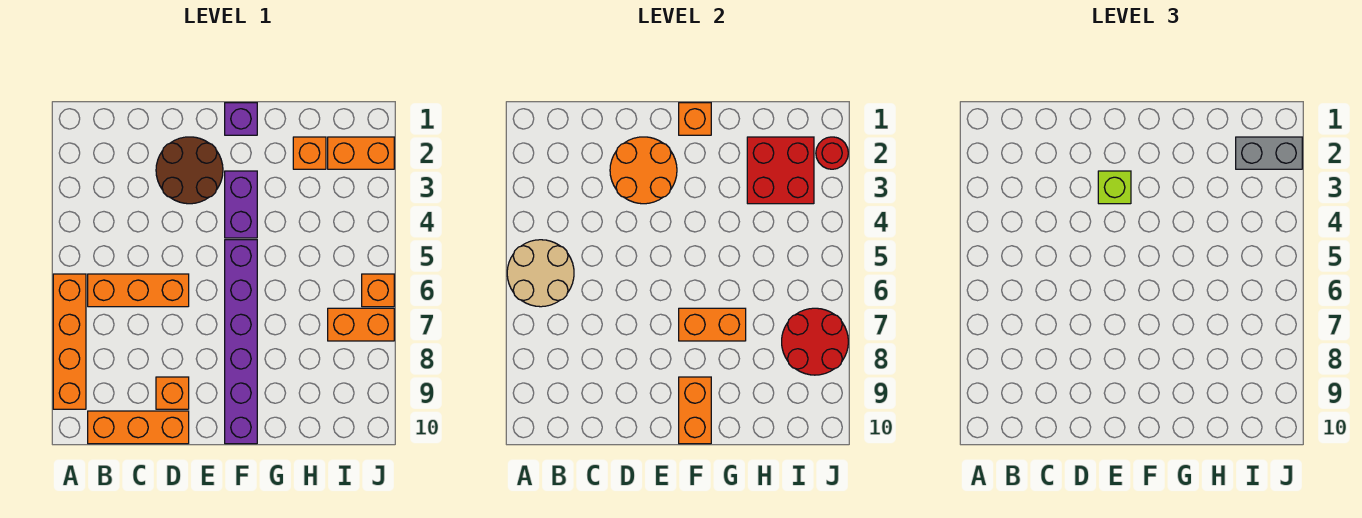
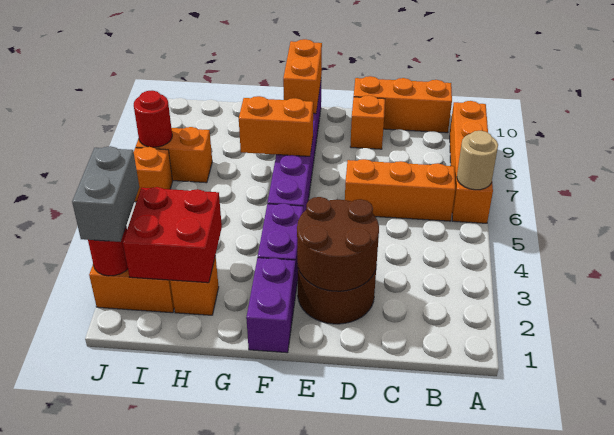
tan round brick A5:B6 level 2 -> tan round brick A6 level 2
orange round brick D2:E3 level 2 -> brown round brick D2:E3 level 2
lime brick E3 level 3 -> none
purple brick F1 level 1 -> purple brick F1:F2 level 1
orange brick F1 level 2 -> none
grey brick I2:J2 level 3 -> grey brick J2:J3 level 3
red round brick I7:J8 level 2 -> red round brick J7 level 2

